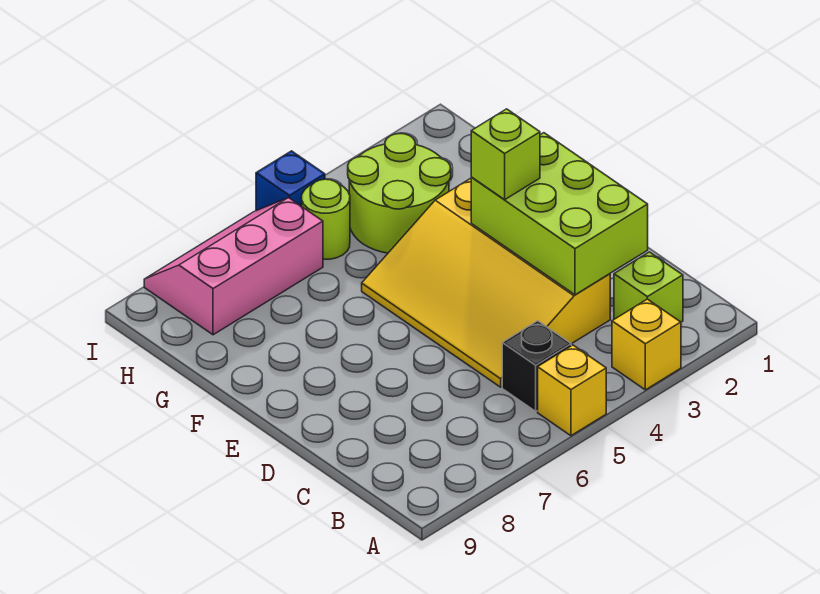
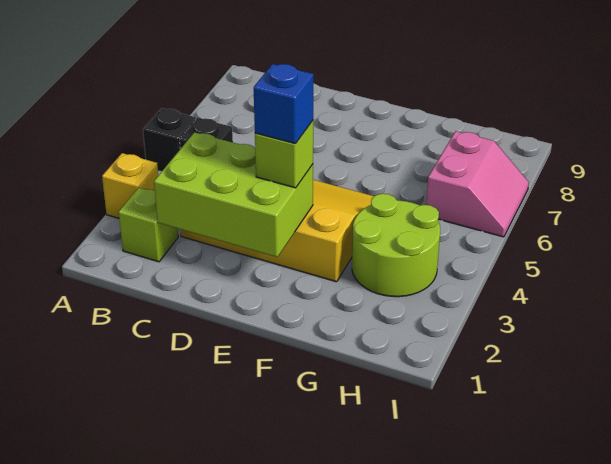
yellow brick A5 level 1 -> black brick A5 level 1
lime round brick H5 level 1 -> none
pink slope H6:I8 level 1 top H -> pink slope H6:I7 level 1 top H
blue brick I5 level 1 -> blue brick E3 level 4

